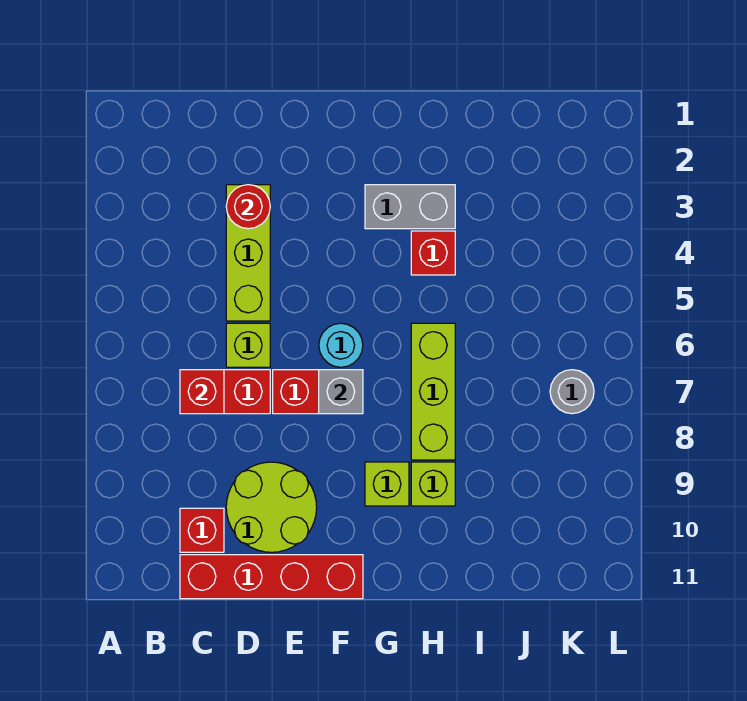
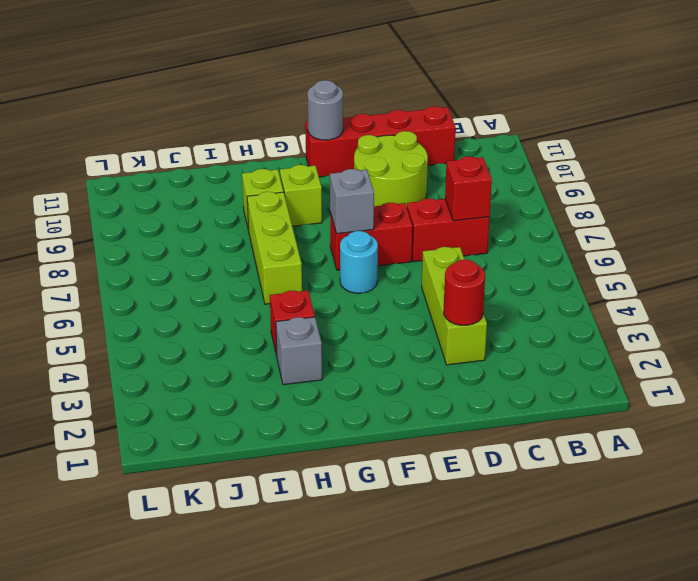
red brick C10 level 1 -> none
lime brick D6 level 1 -> none
grey brick G3:H3 level 1 -> grey brick H3 level 1
grey round brick K7 level 1 -> grey round brick F11 level 2

